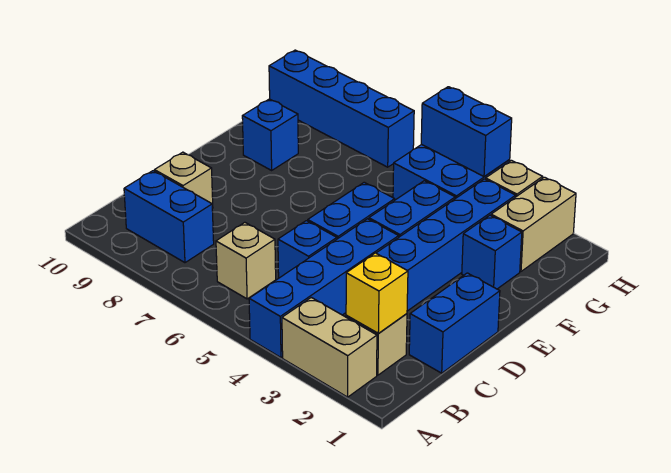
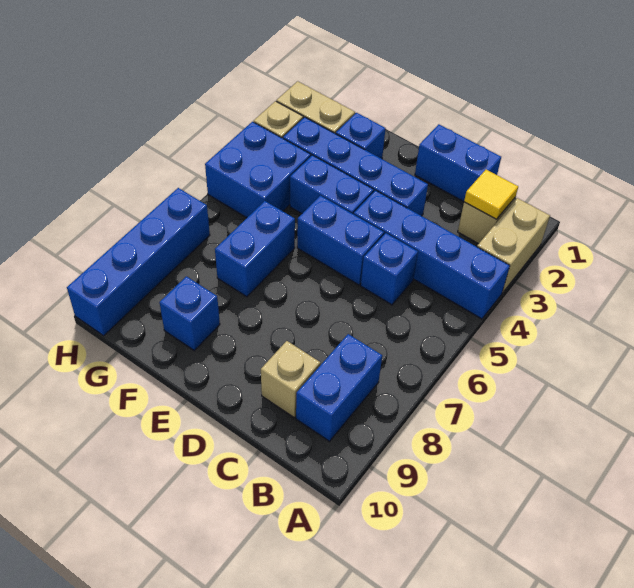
yellow brick B2 level 2 -> yellow tile B2 level 2
tan brick B6 level 1 -> none
blue brick H4:H5 level 2 -> blue brick F6:F7 level 1

